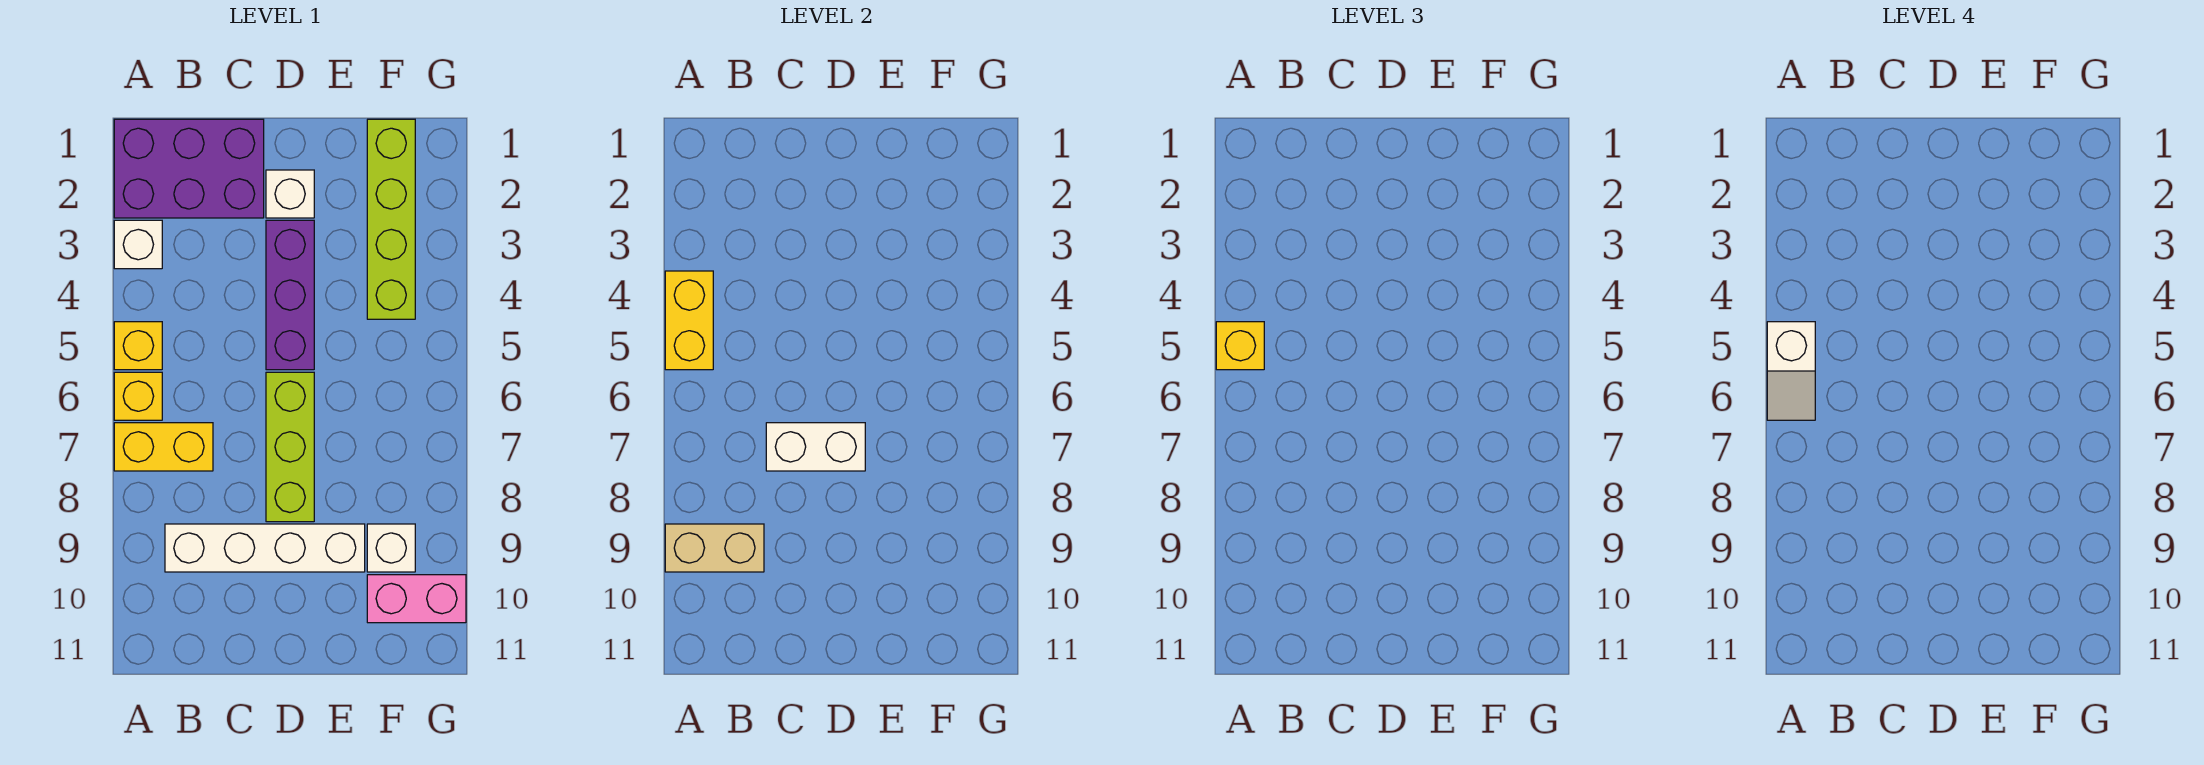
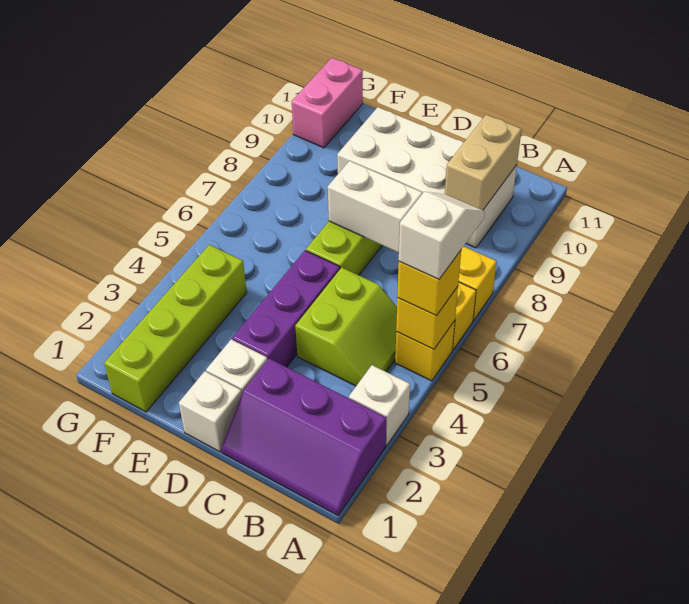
purple brick A1:C2 level 1 -> purple slope A1:C2 level 1 top 2
yellow brick A4:A5 level 2 -> yellow brick A5 level 2
tan brick A9:B9 level 2 -> tan brick B9:B10 level 2
none -> lime slope B4:C5 level 1 top C
white brick B9:E9 level 1 -> white brick B9:E10 level 1
white brick F9 level 1 -> white brick D1 level 1
pink brick F10:G10 level 1 -> pink brick G10:G11 level 1

